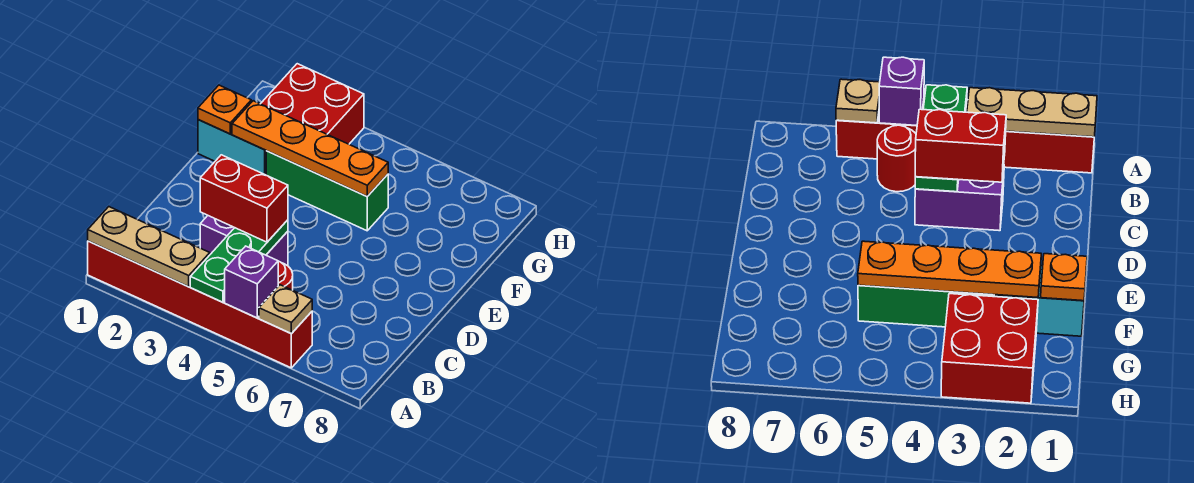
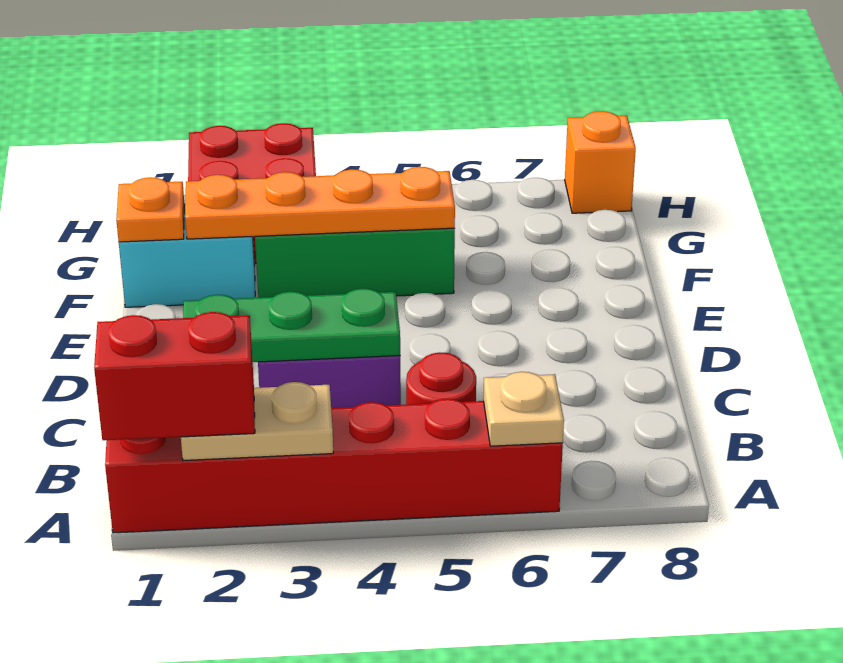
tan plate A1:A3 level 2 -> tan plate A2:A3 level 2
green plate A4:C4 level 2 -> green plate C2:C4 level 2
purple brick A5 level 2 -> none
red brick C3:C4 level 3 -> red brick A1:A2 level 3
none -> orange brick H8 level 1

